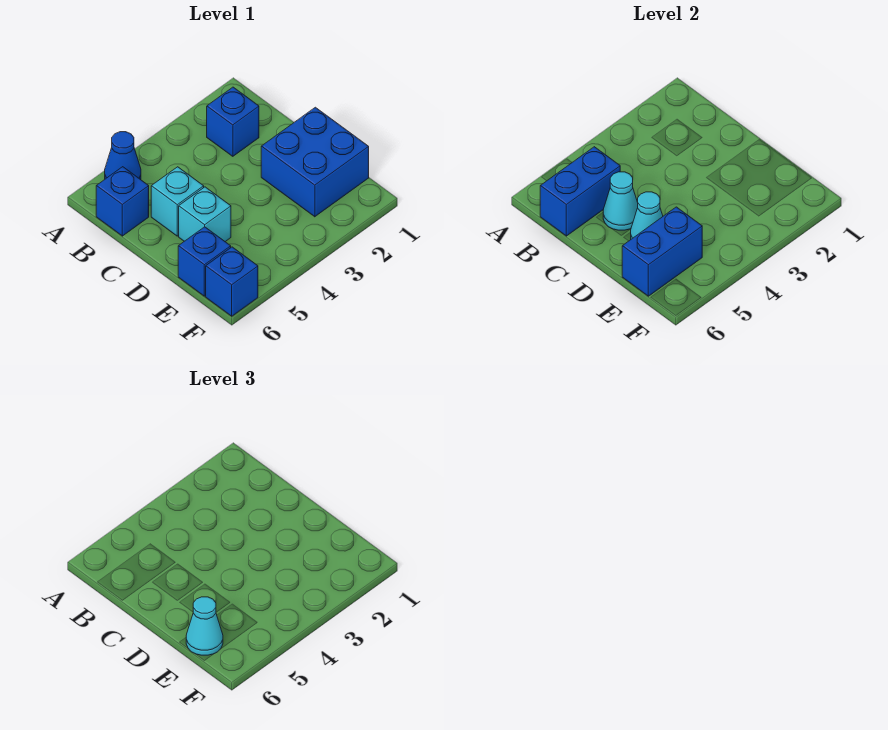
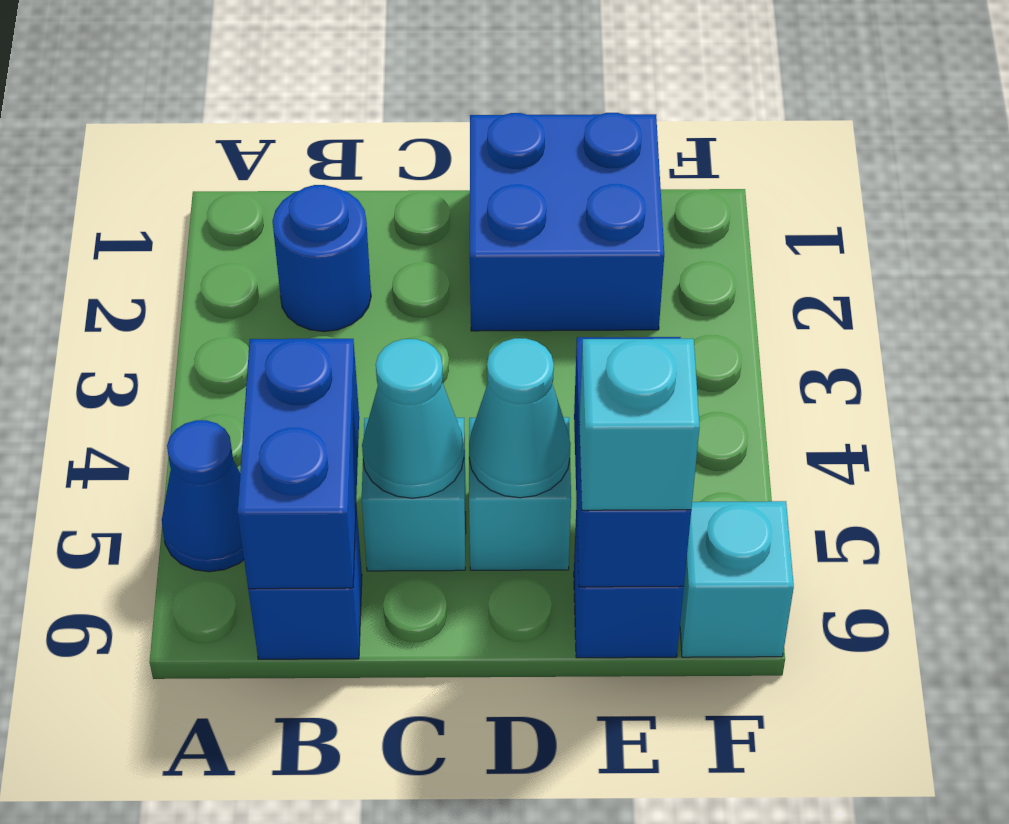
blue brick B2 level 1 -> blue round brick B2 level 1
cyan cone E6 level 3 -> cyan brick E6 level 3
blue brick F6 level 1 -> cyan brick F6 level 1

